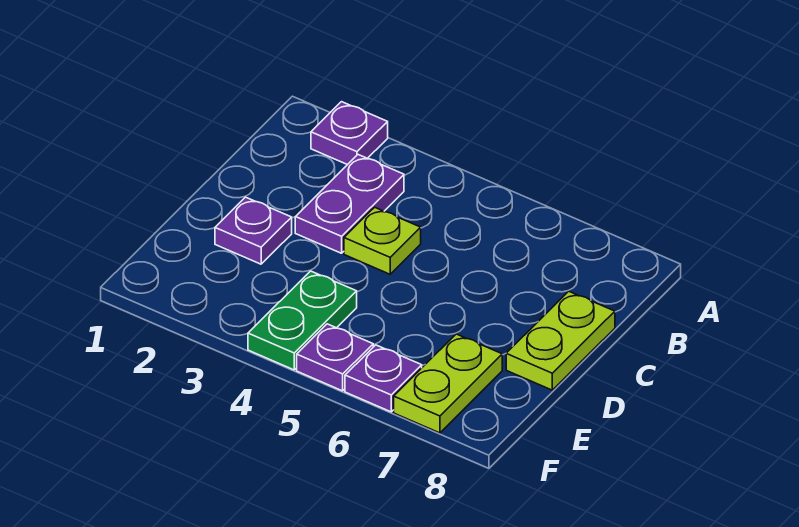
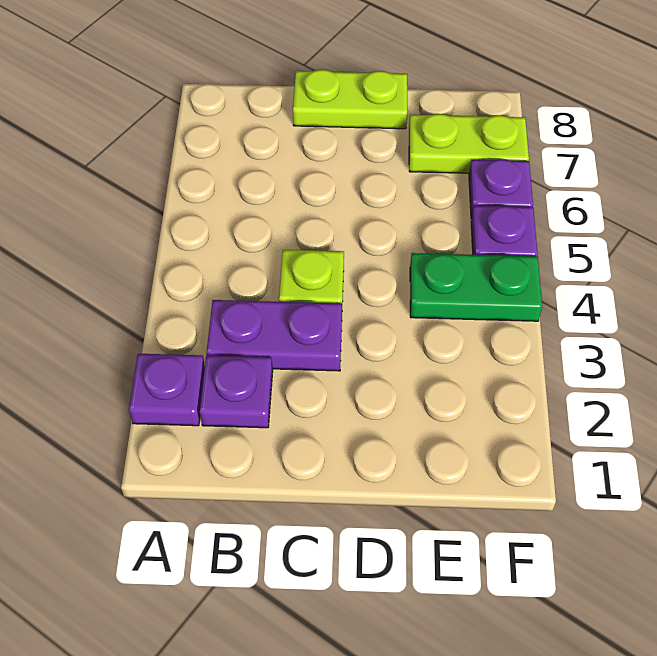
purple plate D2 level 1 -> purple plate B2 level 1

